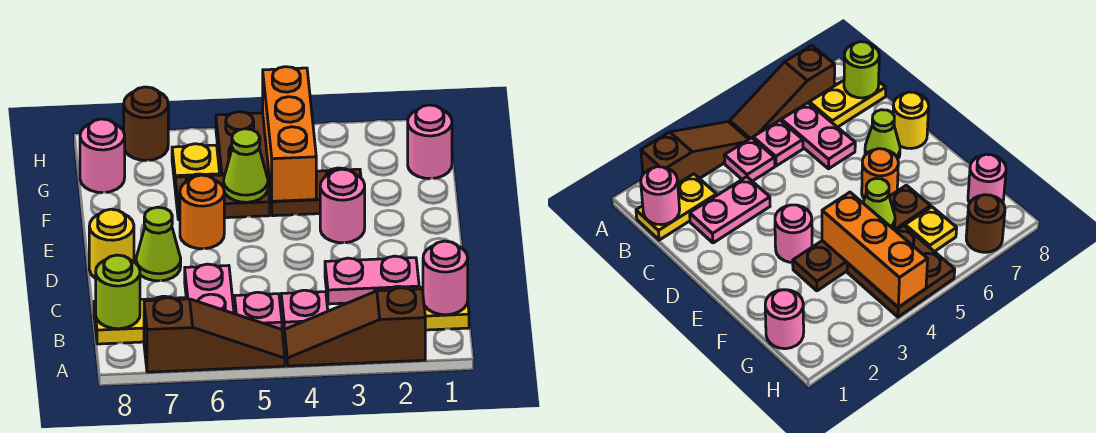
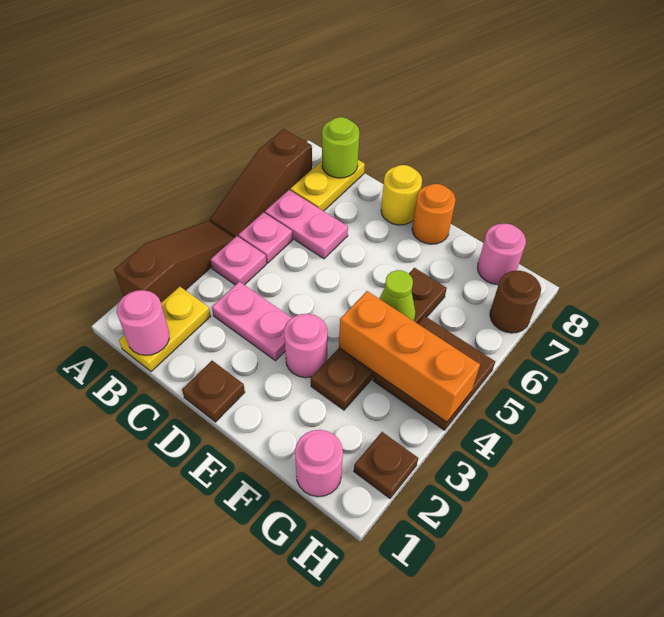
pink plate C2:C3 level 1 -> pink plate C3:D3 level 1
none -> brown plate D1 level 1
lime cone D7 level 1 -> none
orange round brick E6 level 1 -> orange round brick E8 level 1
yellow plate G6 level 1 -> none
none -> brown plate H2 level 1

